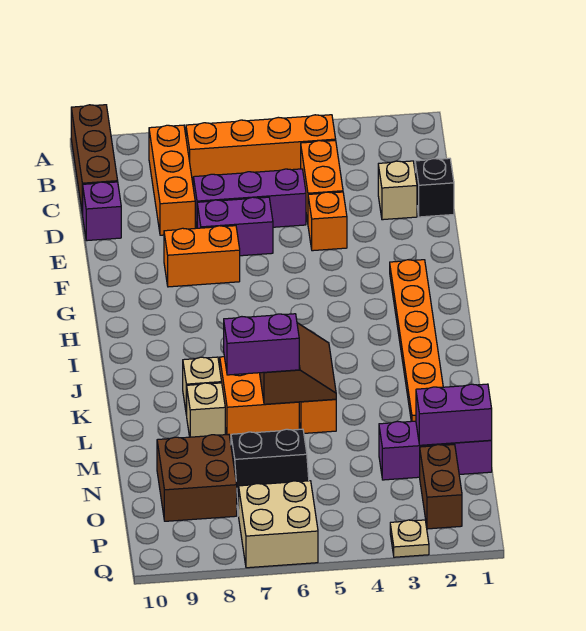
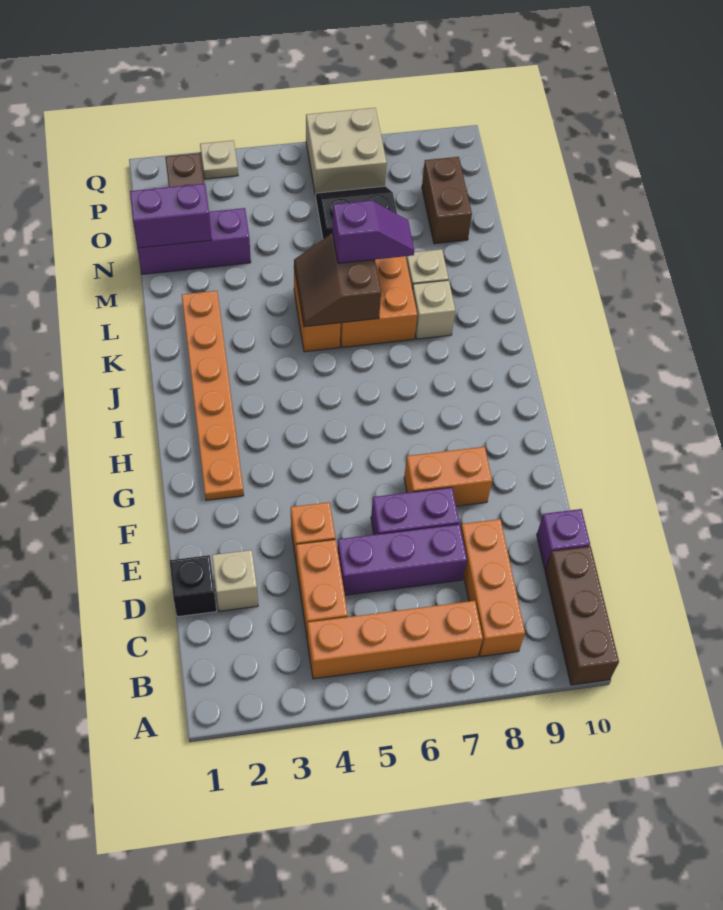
purple brick L6:L7 level 3 -> purple slope L6:L7 level 3 top 6
brown brick N8:O9 level 1 -> brown brick N9:O9 level 1

